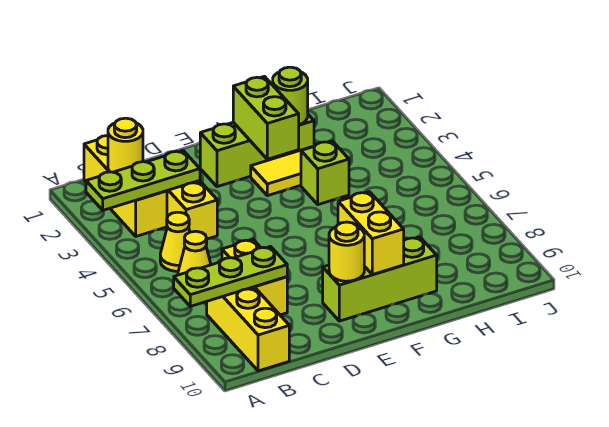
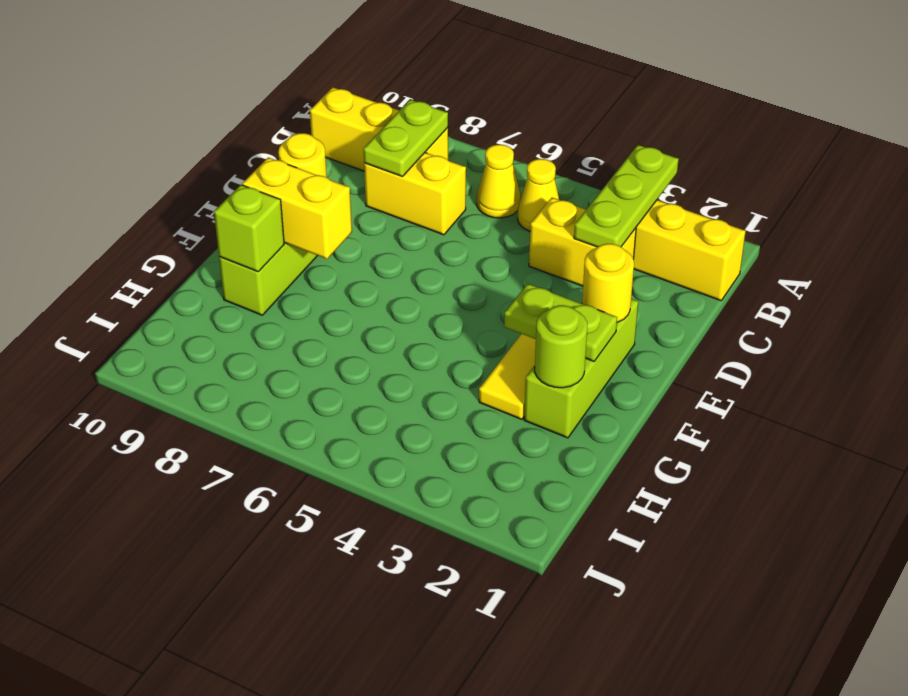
lime plate A8:C8 level 2 -> lime plate B8:C8 level 2
yellow round brick B2 level 2 -> yellow round brick E2 level 2
lime brick F2:F3 level 2 -> lime plate F2:F3 level 2
lime brick G4 level 1 -> lime brick G9 level 2

